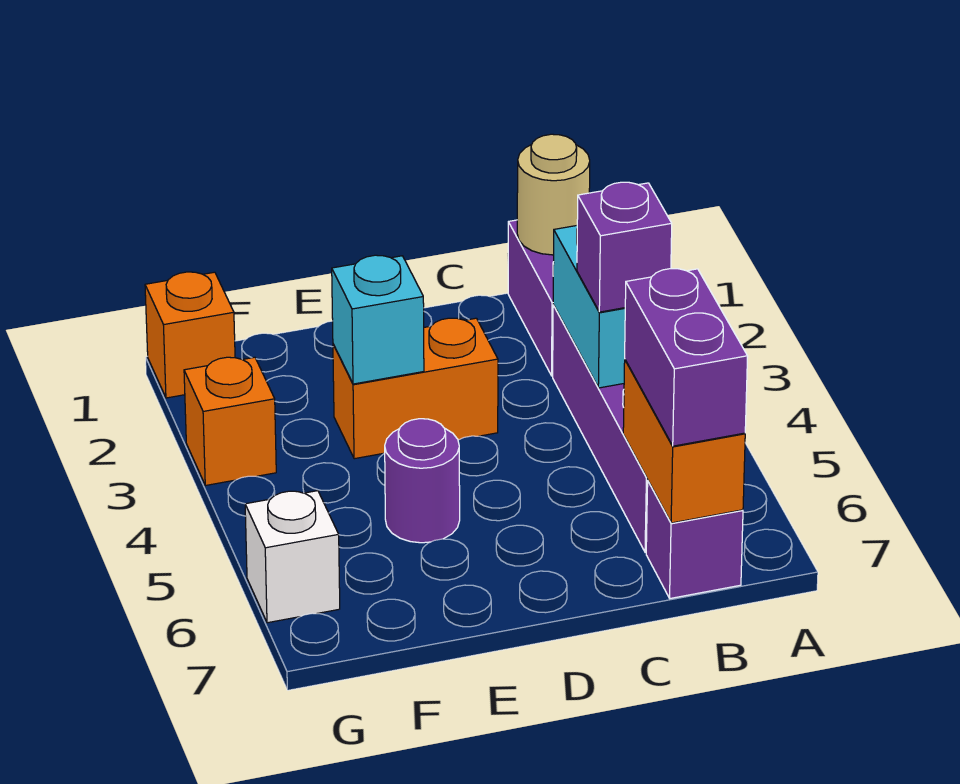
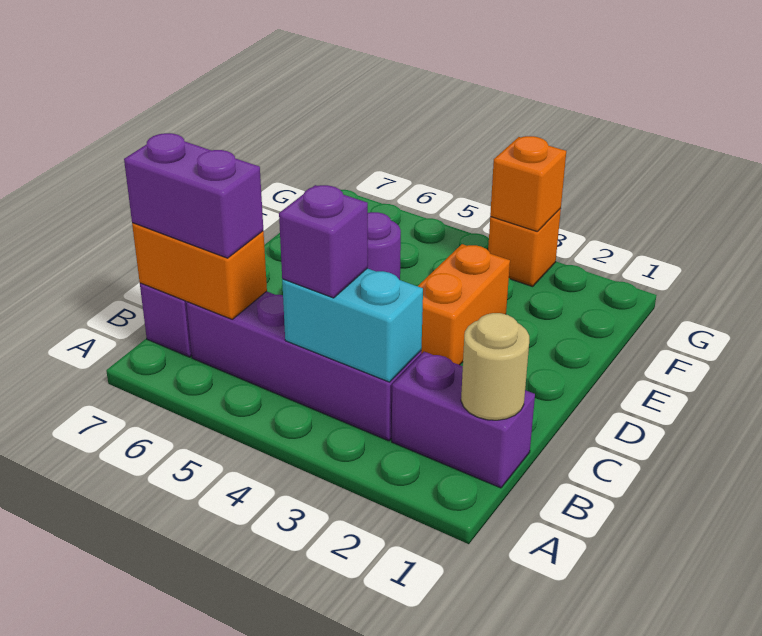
cyan brick E3 level 2 -> none
orange brick G1 level 1 -> orange brick G3 level 2
white brick G6 level 1 -> none

